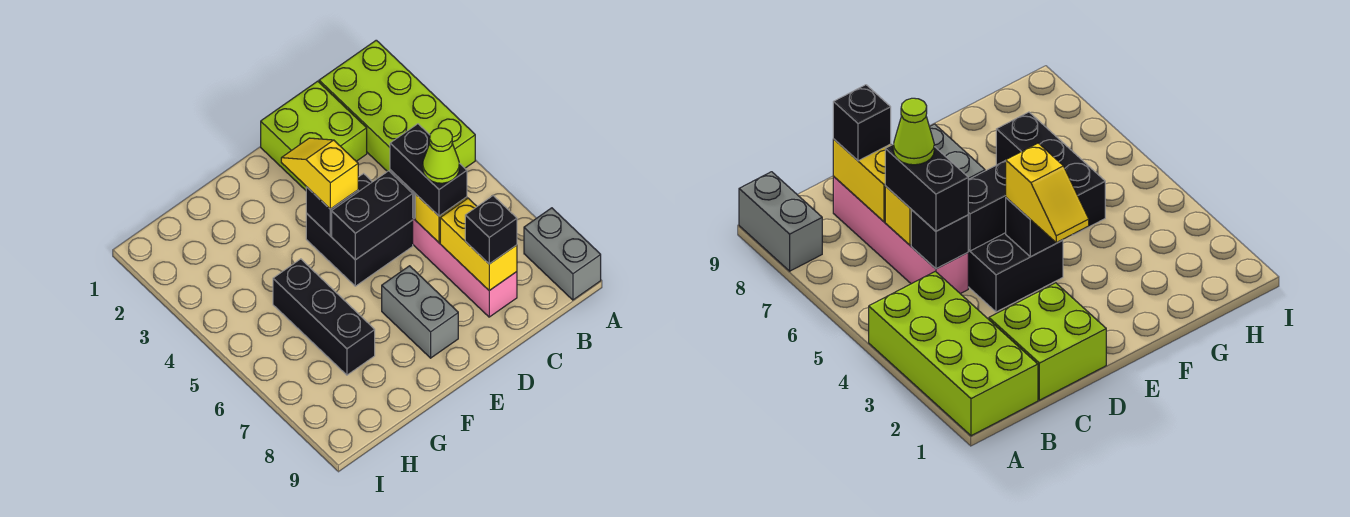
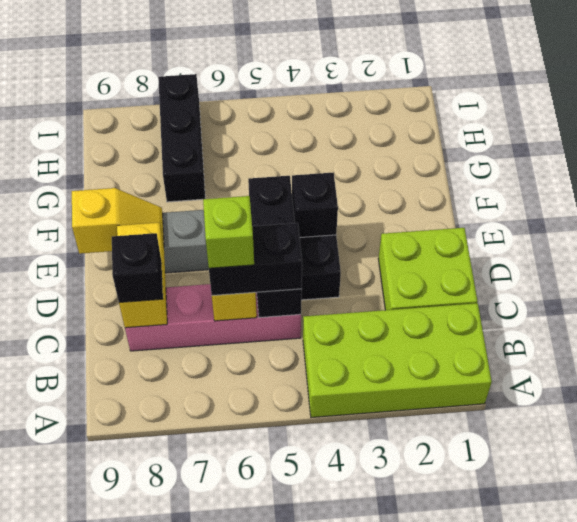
grey brick A8:A9 level 1 -> none
lime cone C6 level 4 -> lime brick C6 level 4
yellow brick C7:C8 level 2 -> yellow brick C8:D8 level 2
yellow slope E3:E4 level 3 top 4 -> yellow slope E8:E9 level 2 top 9
black brick G5:G7 level 1 -> black brick G7:I7 level 1

